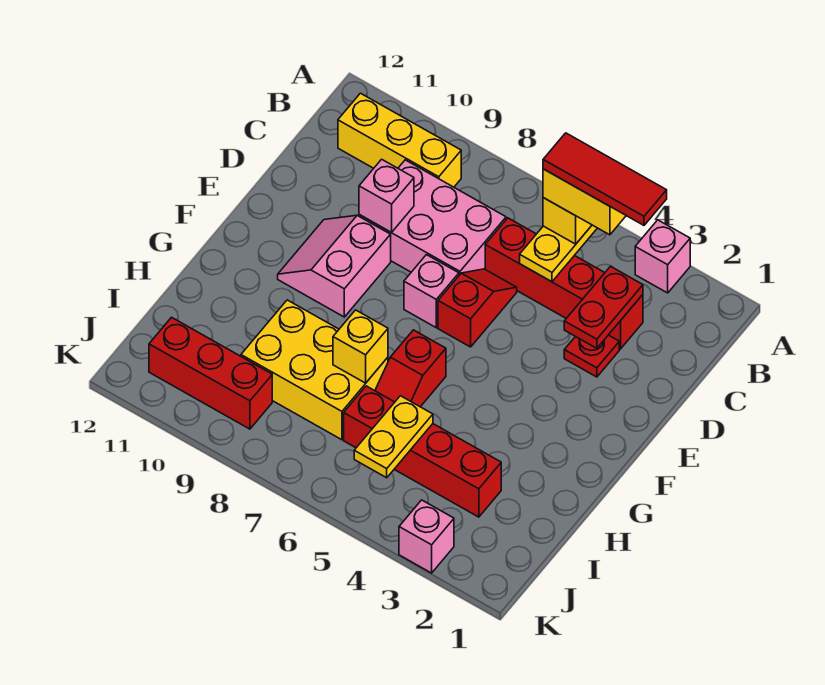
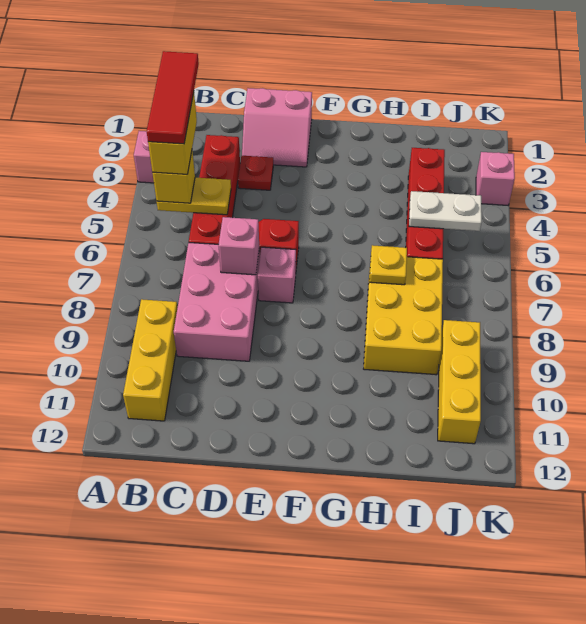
red plate C3:D3 level 2 -> none
pink brick D9 level 2 -> pink brick D7 level 2
pink slope E9:F10 level 1 top 9 -> pink slope D1:E2 level 1 top 1
red slope G6:H6 level 1 top G -> none
yellow brick H7 level 2 -> yellow plate H7 level 2
yellow plate I5:J5 level 2 -> white plate I5:J5 level 2
red brick J9:J11 level 1 -> yellow brick J9:J11 level 1

